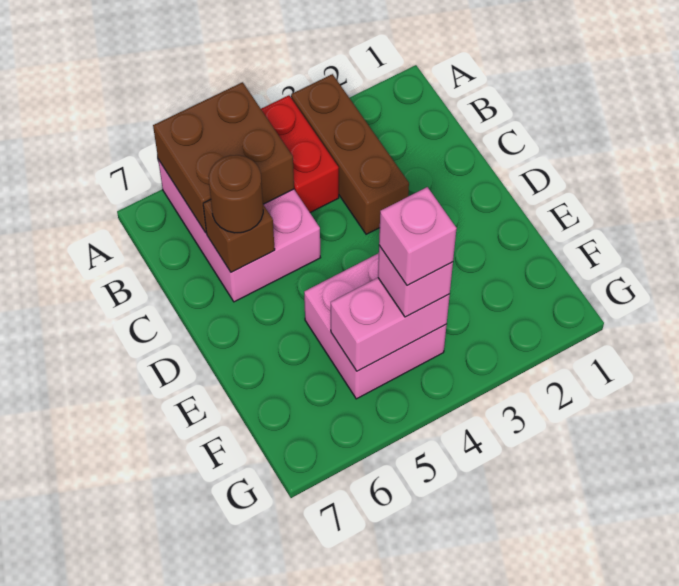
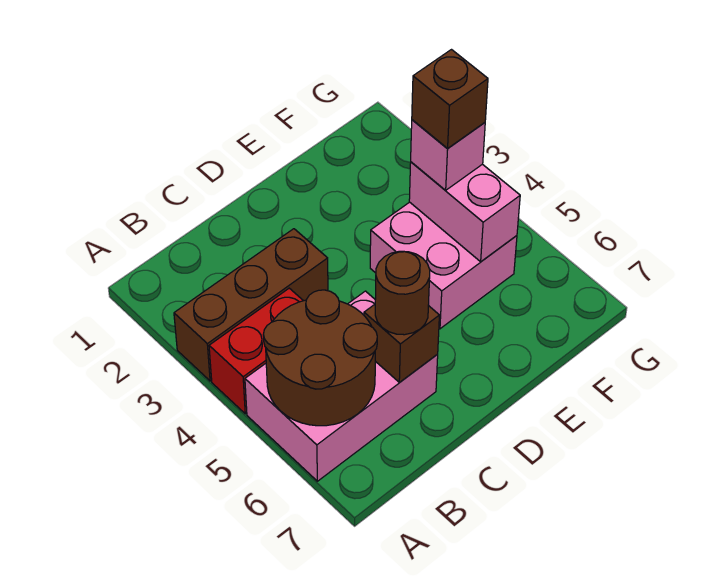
brown brick A5:B6 level 2 -> brown round brick A5:B6 level 2
pink brick F4 level 4 -> brown brick F4 level 4

